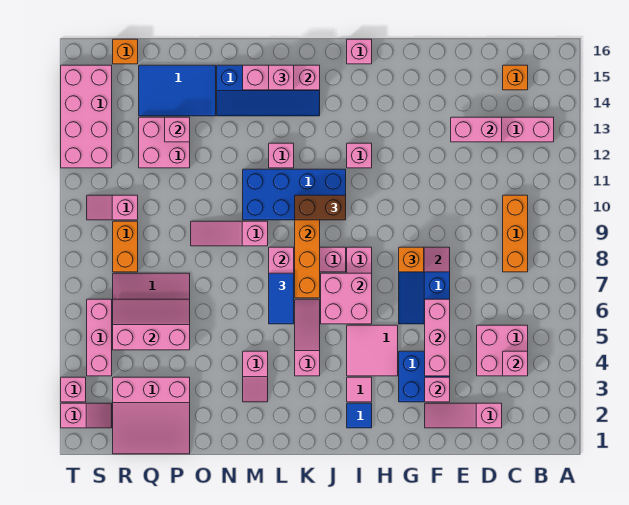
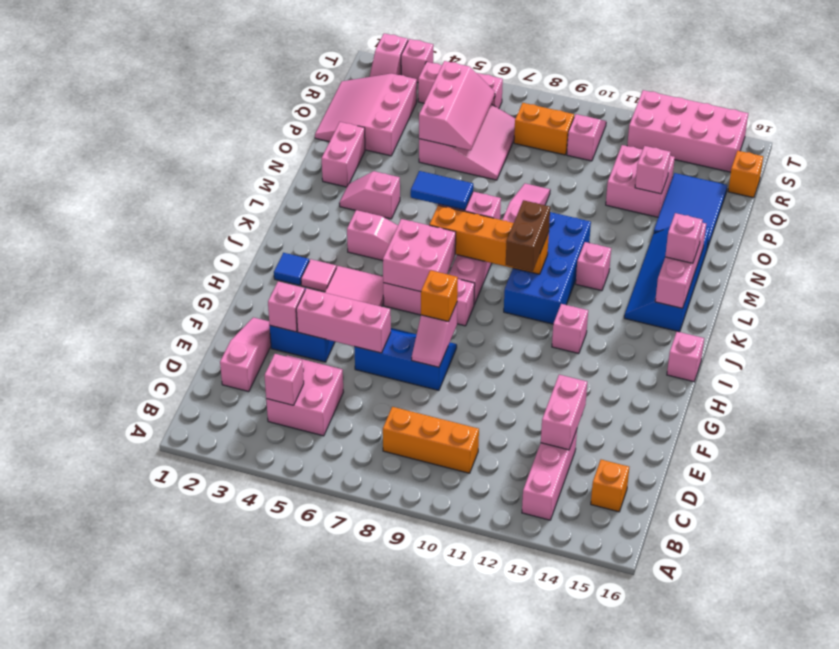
none -> pink brick N2:O2 level 1

